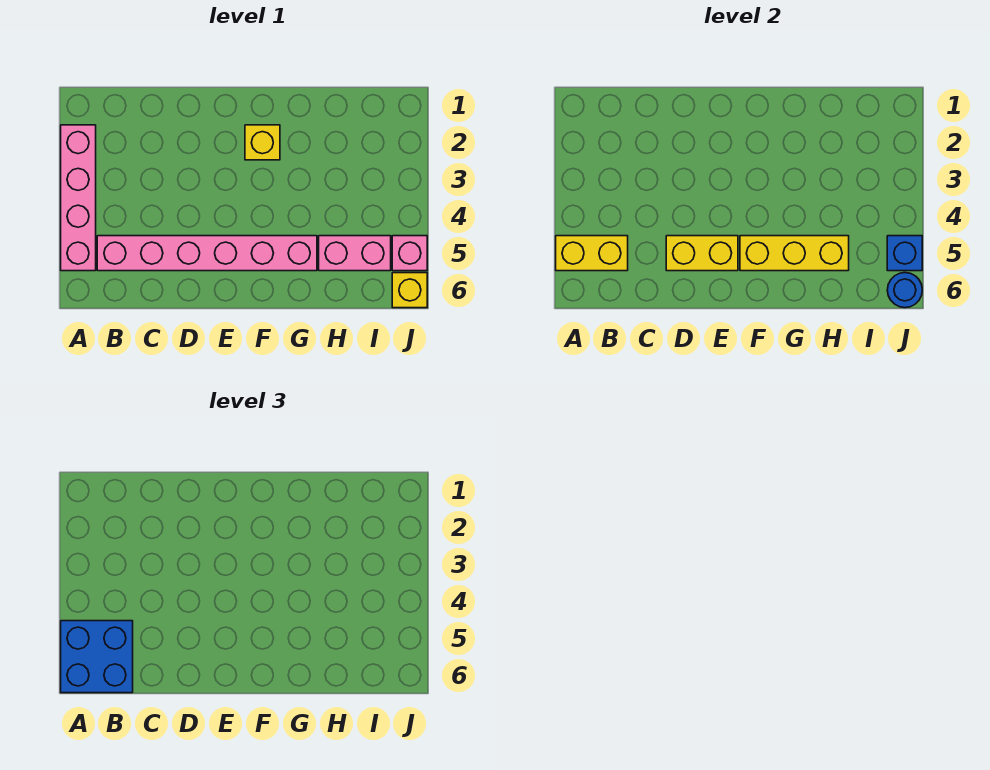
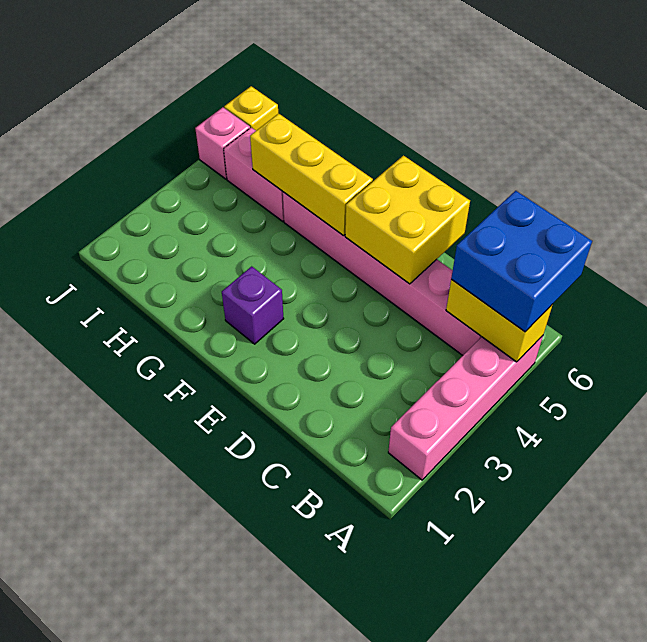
yellow brick D5:E5 level 2 -> yellow brick D5:E6 level 2
yellow brick F2 level 1 -> purple brick F2 level 1
blue brick J5 level 2 -> none
blue round brick J6 level 2 -> none

